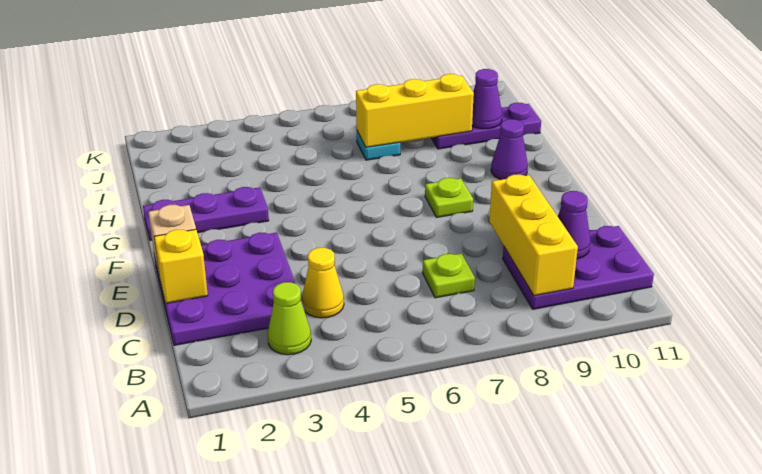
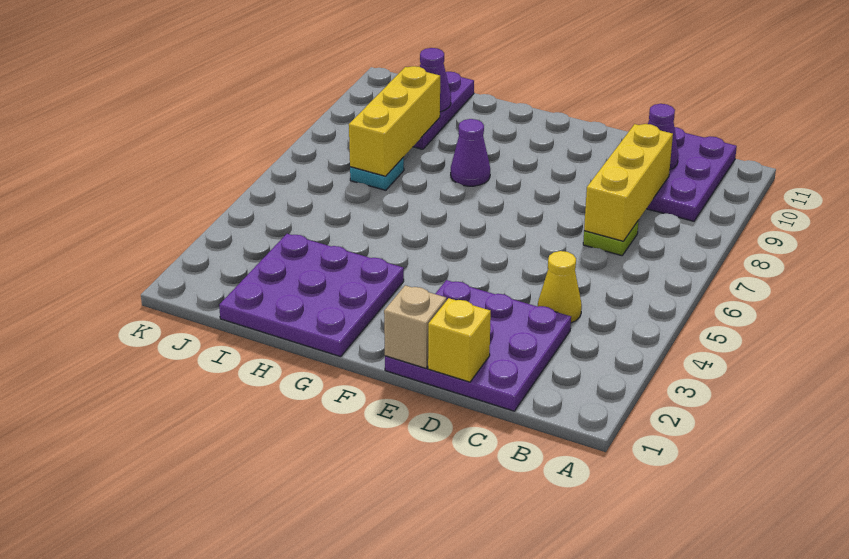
lime cone B3 level 1 -> none
yellow brick B9:D9 level 2 -> yellow brick C7:C9 level 2
lime plate F8 level 1 -> none
purple plate G1:G3 level 1 -> purple plate G1:I3 level 1
purple cone G10 level 1 -> purple cone G8 level 1

